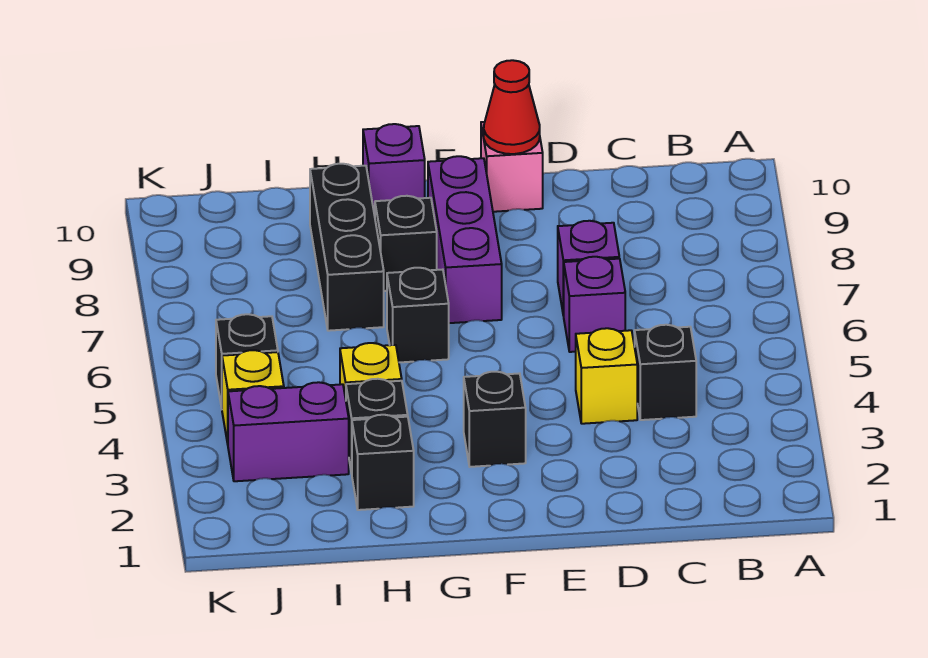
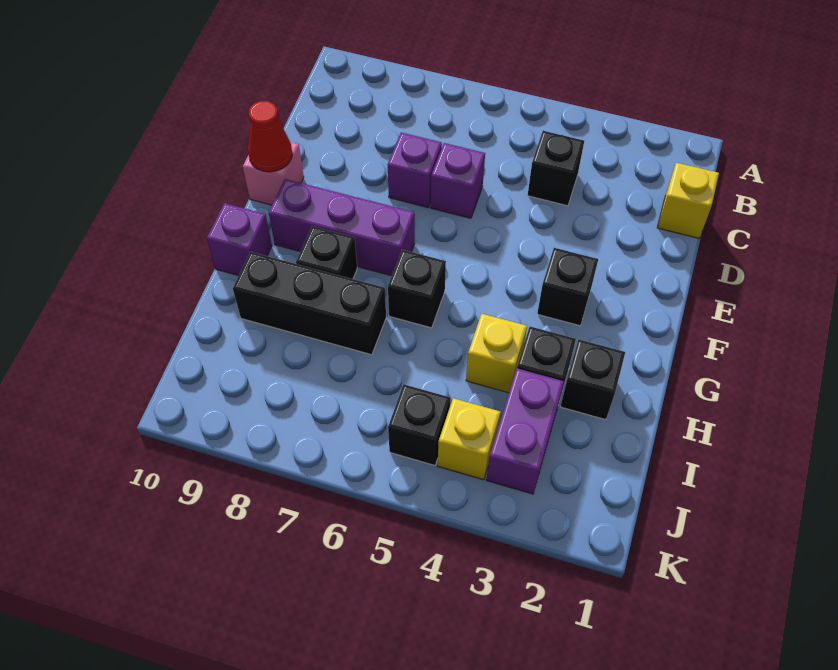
yellow brick D4 level 1 -> yellow brick C1 level 1

